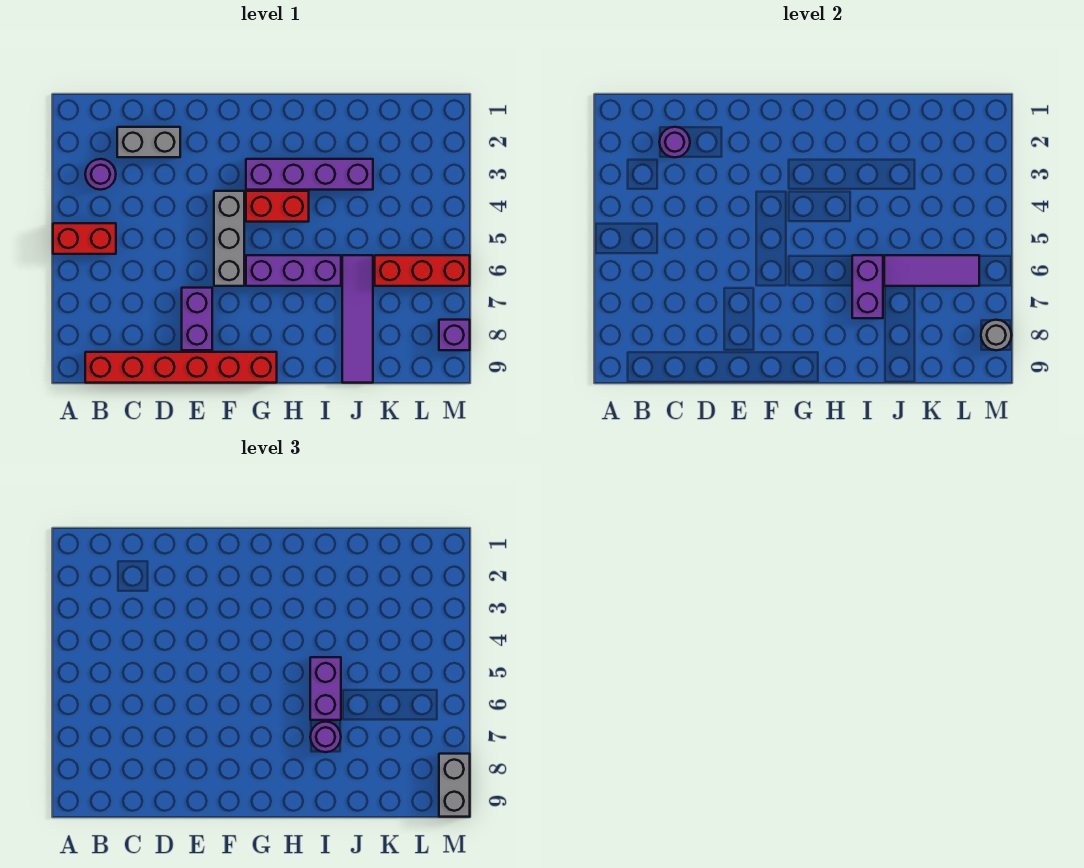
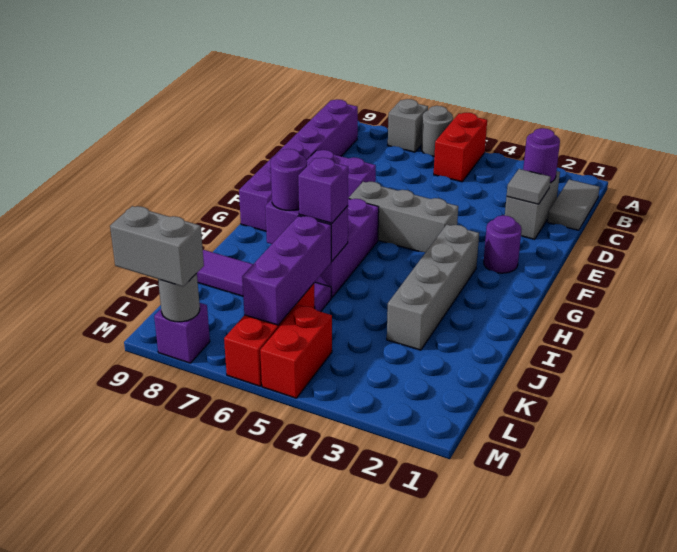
none -> grey round brick A6 level 1
none -> grey brick A7 level 1
none -> grey tile B1:C1 level 1
purple round brick B3 level 1 -> purple round brick F2 level 1
red brick B9:G9 level 1 -> purple brick B9:G9 level 1
none -> grey tile D2 level 2
purple brick G3:J3 level 1 -> grey brick G3:J3 level 1
red brick G4:H4 level 1 -> red brick L5:M5 level 1
purple brick I5:I6 level 3 -> purple brick I6 level 3
purple tile J6:L6 level 2 -> purple brick J6:L6 level 2

